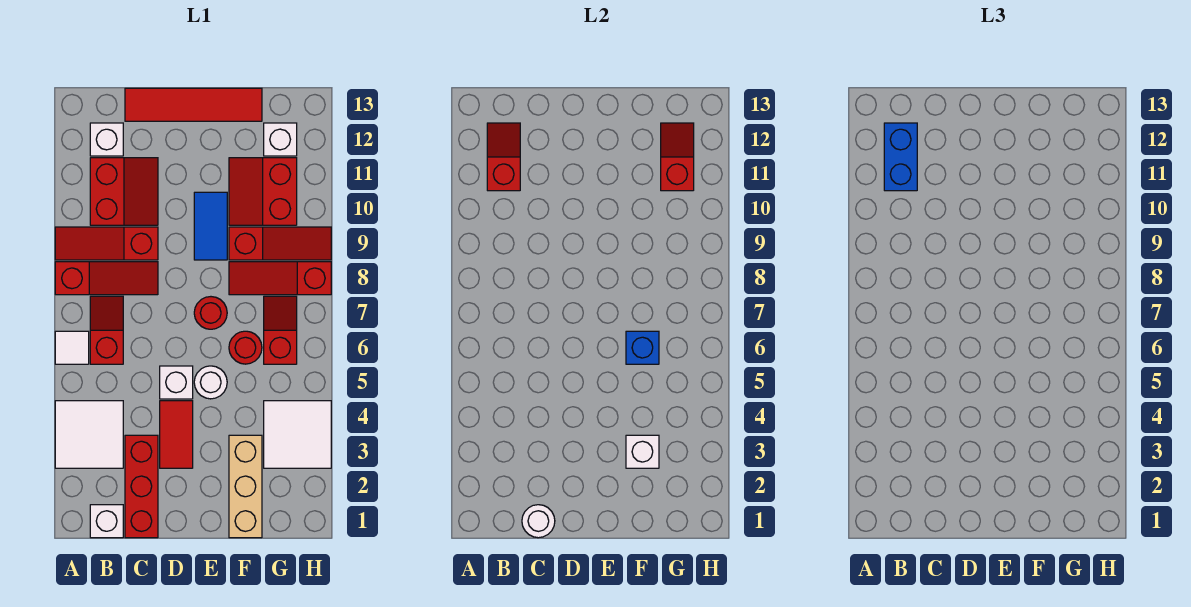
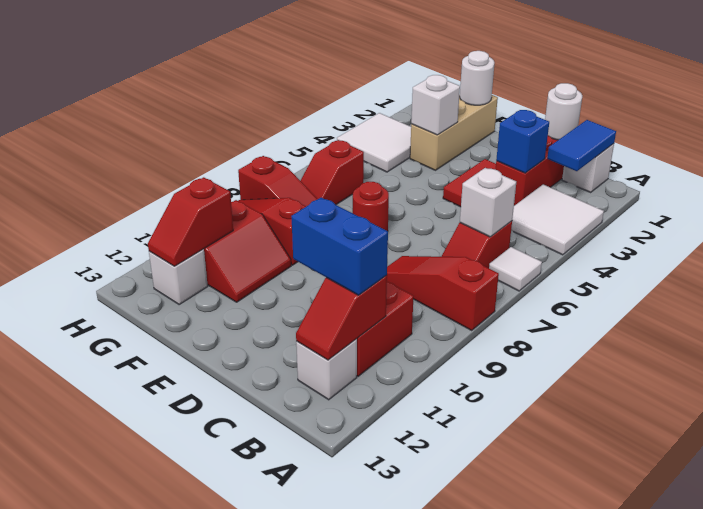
red slope A9:C9 level 1 top C -> none
blue brick B11:B12 level 3 -> blue brick B11:C11 level 3
red tile C13:F13 level 1 -> none
white brick D5 level 1 -> white brick B6 level 2
white round brick E5 level 1 -> white round brick F1 level 2
blue tile E9:E10 level 1 -> blue tile B1:B2 level 2
red round brick F6 level 1 -> none
blue brick F6 level 2 -> blue brick C3 level 2

